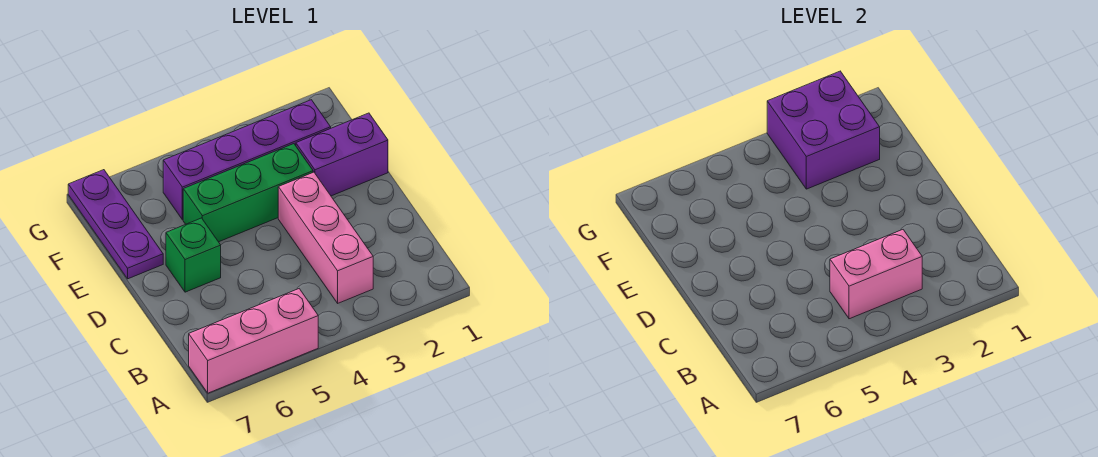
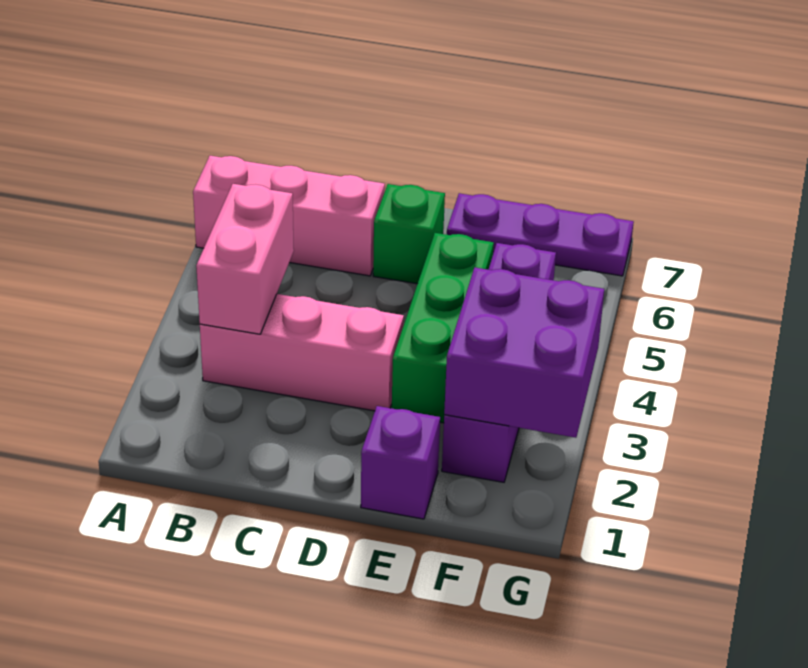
pink brick A5:A7 level 1 -> pink brick A6:C6 level 1
purple brick E1:E2 level 1 -> purple brick E1 level 1

